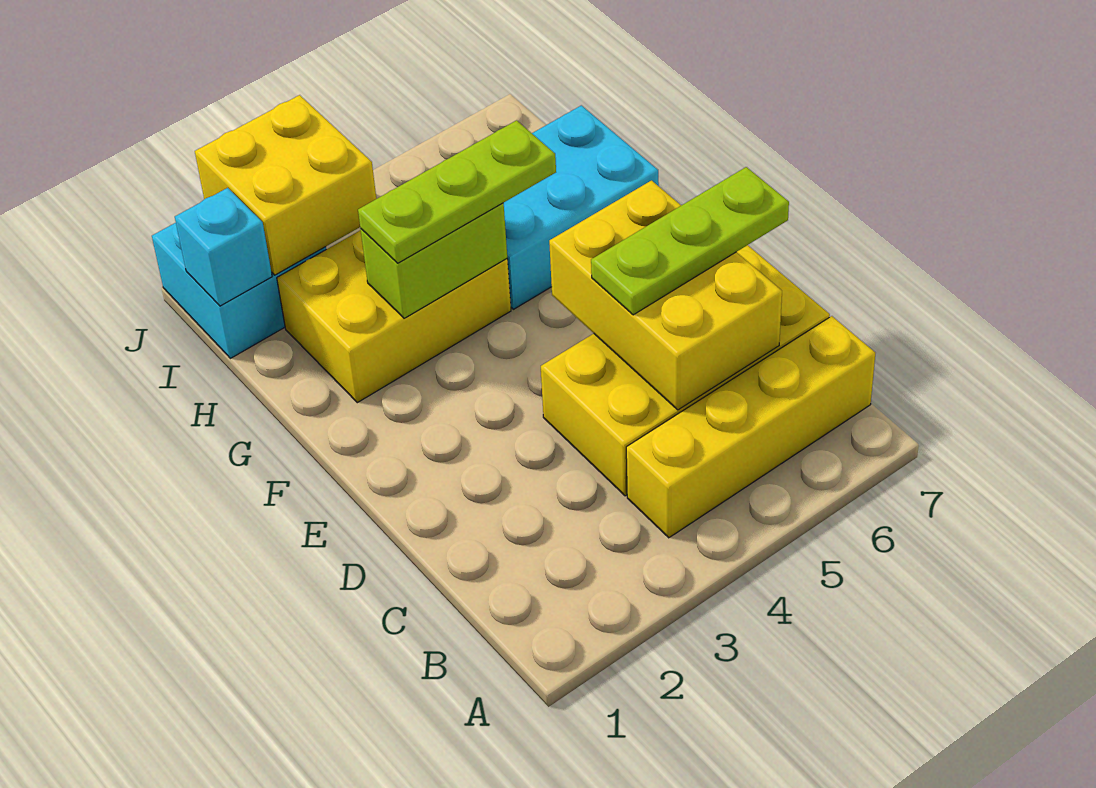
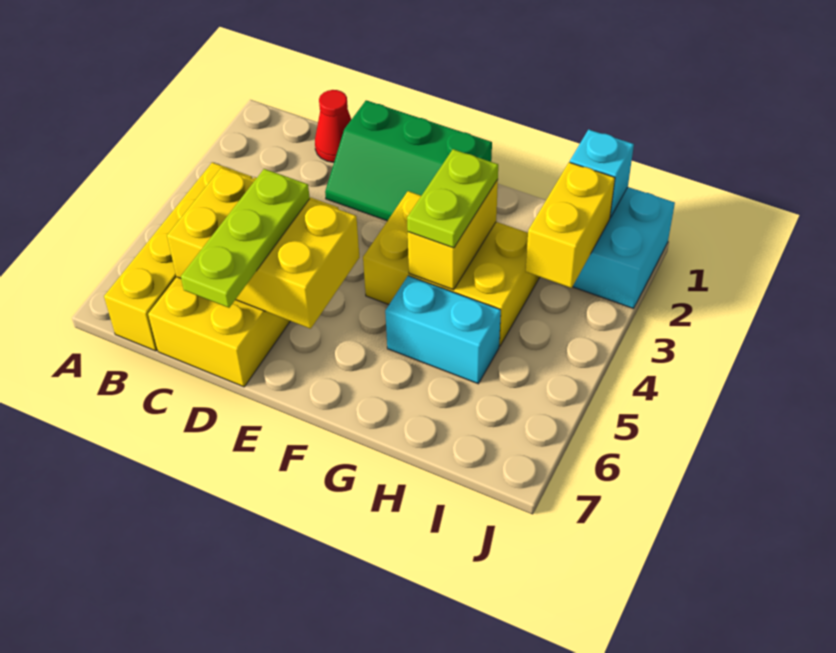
none -> red cone C1 level 1
none -> green slope D1:F2 level 1 top 1
yellow brick G2:H4 level 1 -> yellow brick F3:H4 level 1
lime brick G3:G4 level 2 -> yellow brick G3:G4 level 2
lime plate G3:G5 level 3 -> lime plate G3:G4 level 3
cyan brick G5:H7 level 1 -> cyan brick G5:H5 level 1
yellow brick I2:J3 level 2 -> yellow brick I2:I3 level 2

